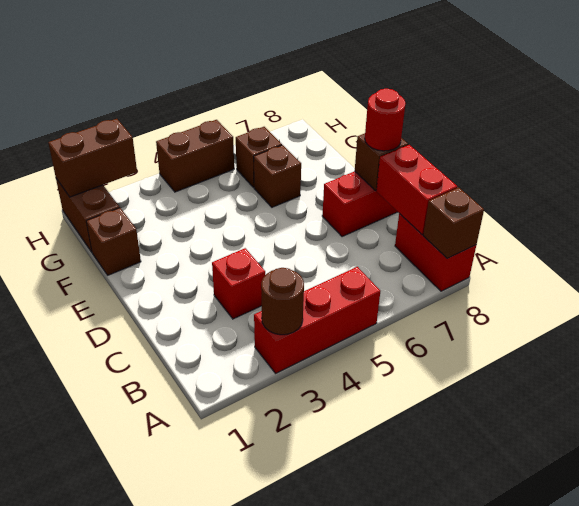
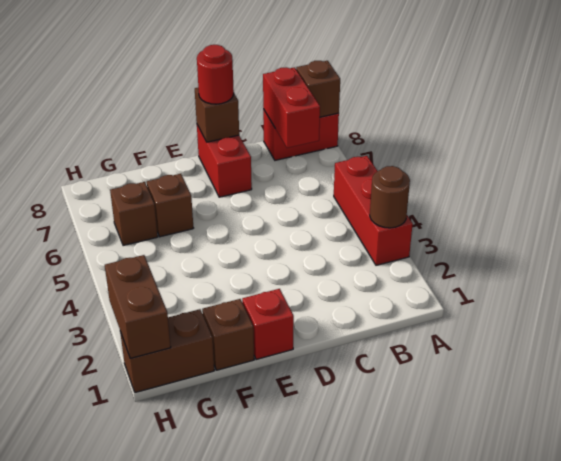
red brick B8:C8 level 2 -> red brick B7:B8 level 2
red brick C3 level 1 -> red brick E1 level 1
brown brick H4:H5 level 1 -> none

